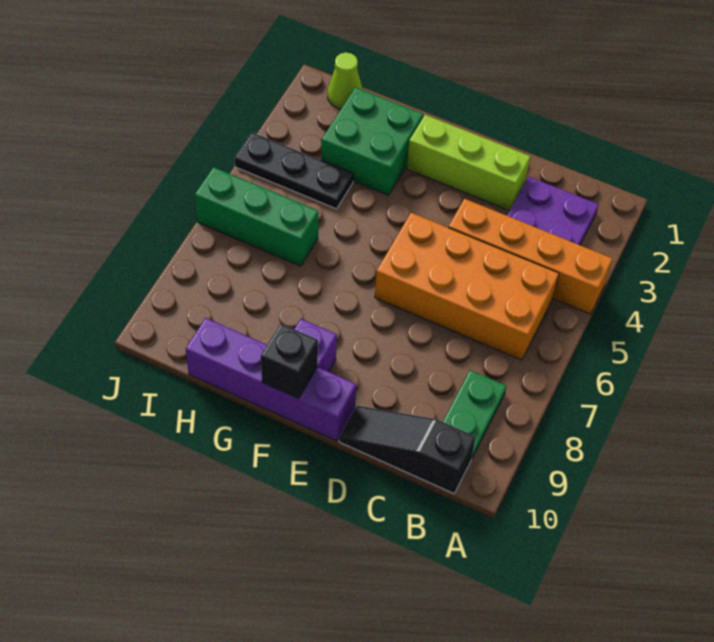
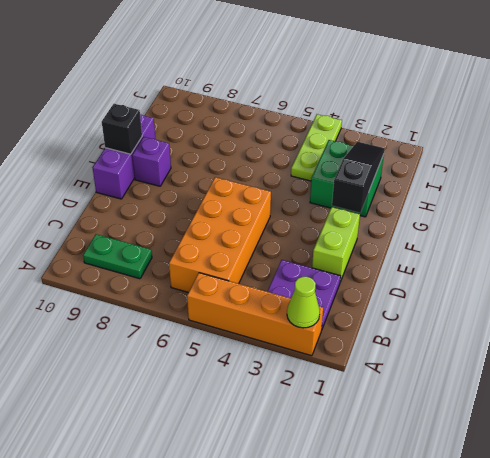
orange brick A4:D4 level 1 -> orange brick A2:A5 level 1
black slope B10:D10 level 1 top B -> black slope F2:H2 level 2 top F
lime brick D2:F2 level 1 -> lime brick D2:E2 level 1
purple brick E10:H10 level 1 -> purple brick E10:G10 level 1
black plate H4:J4 level 1 -> lime plate H4:J4 level 1
green brick H6:J6 level 1 -> none
lime cone I1 level 1 -> lime cone A2 level 2

